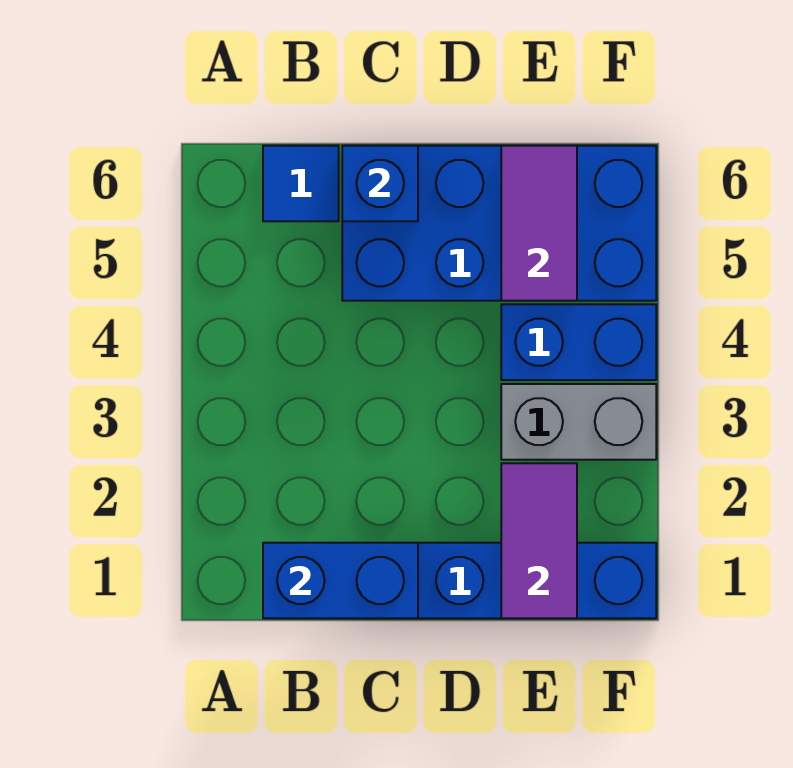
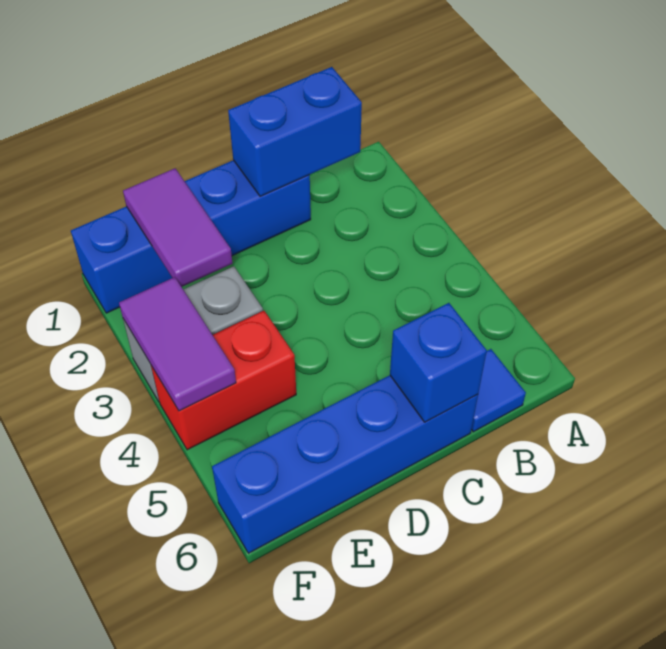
blue brick C5:F6 level 1 -> blue brick C6:F6 level 1
blue brick E4:F4 level 1 -> red brick E4:F4 level 1
purple tile E5:E6 level 2 -> purple tile F3:F4 level 2

